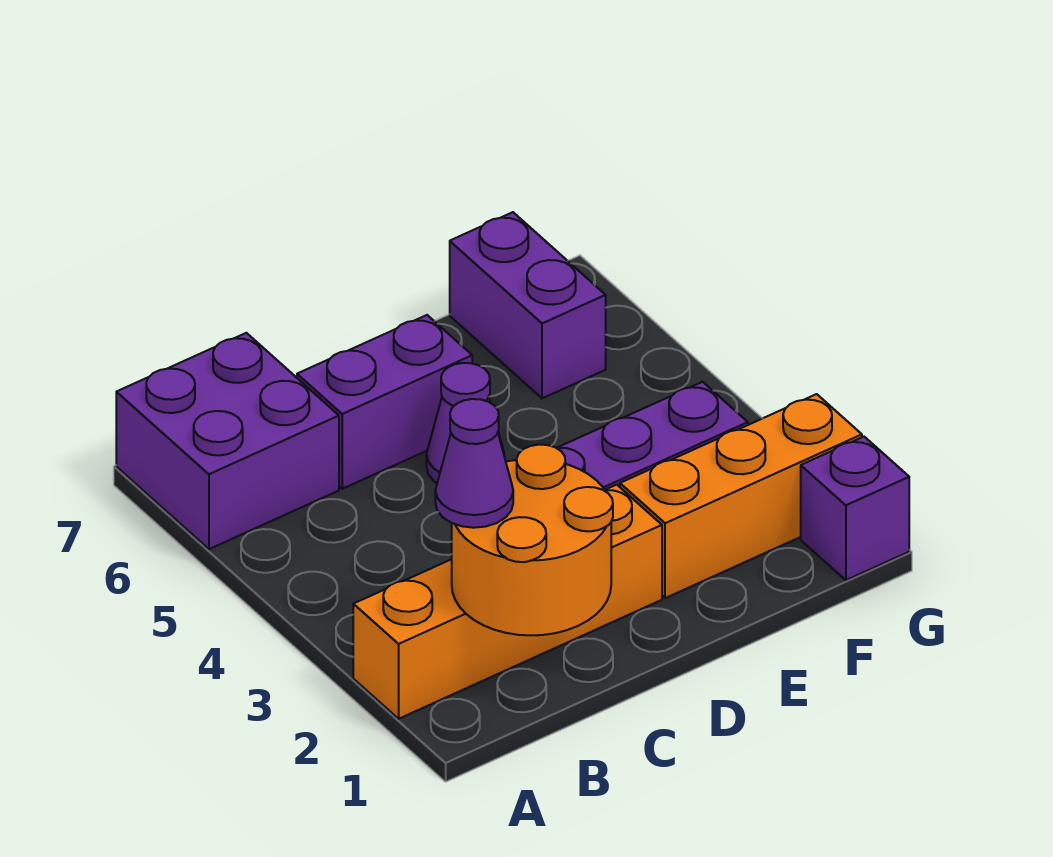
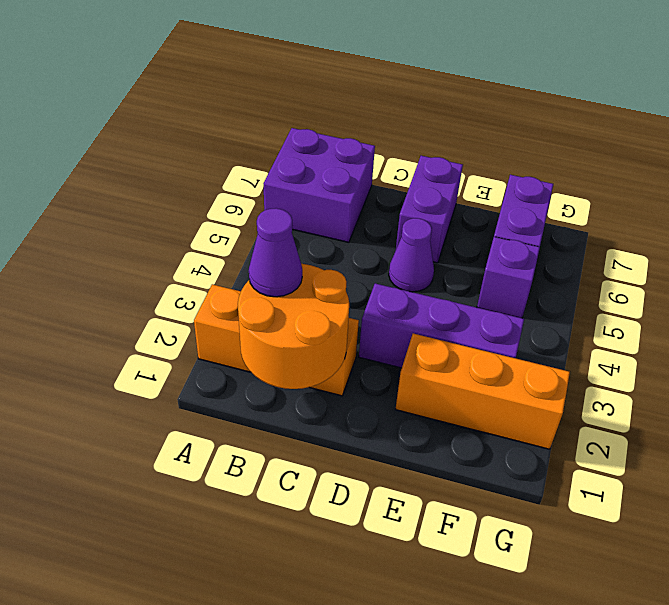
orange brick A2:D2 level 1 -> orange brick A2:C2 level 1
purple brick C6:D6 level 1 -> purple brick D6:D7 level 1
purple brick G1 level 1 -> purple brick F5 level 1

